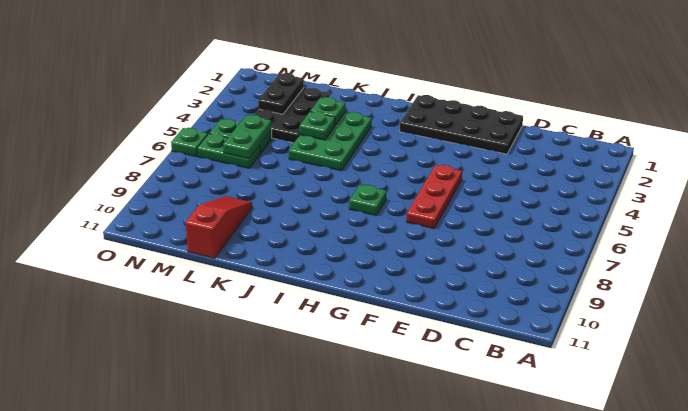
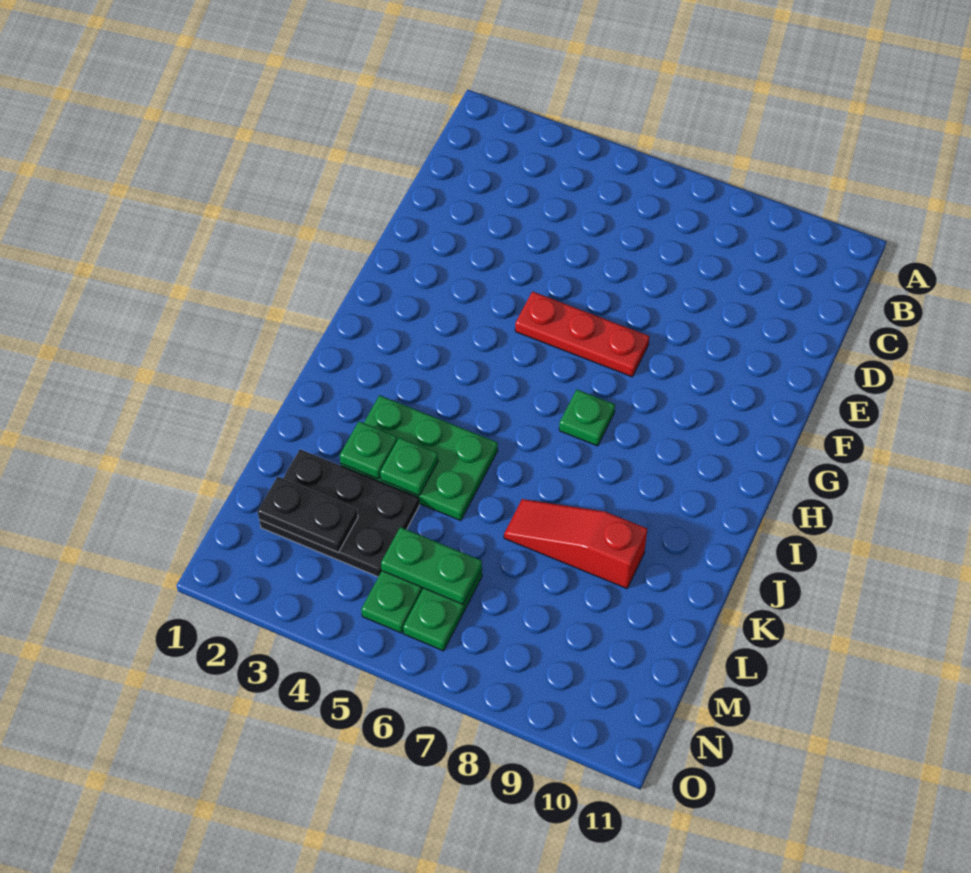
black plate E1:H2 level 1 -> none
red slope L9:L11 level 1 top 11 -> red slope K7:K9 level 1 top 9
green plate O6 level 1 -> none

